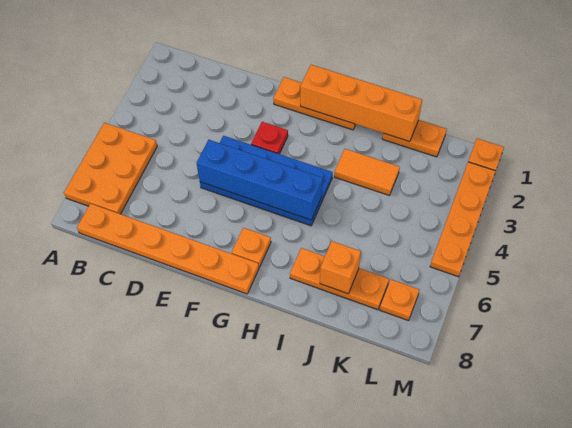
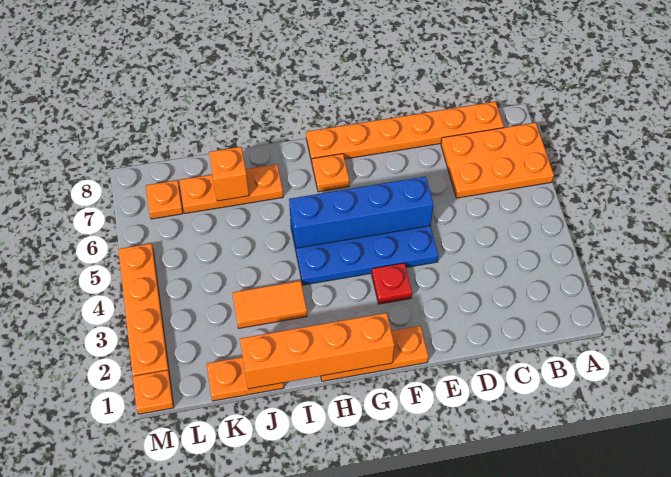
orange plate A5:B7 level 1 -> orange plate A6:C7 level 1

